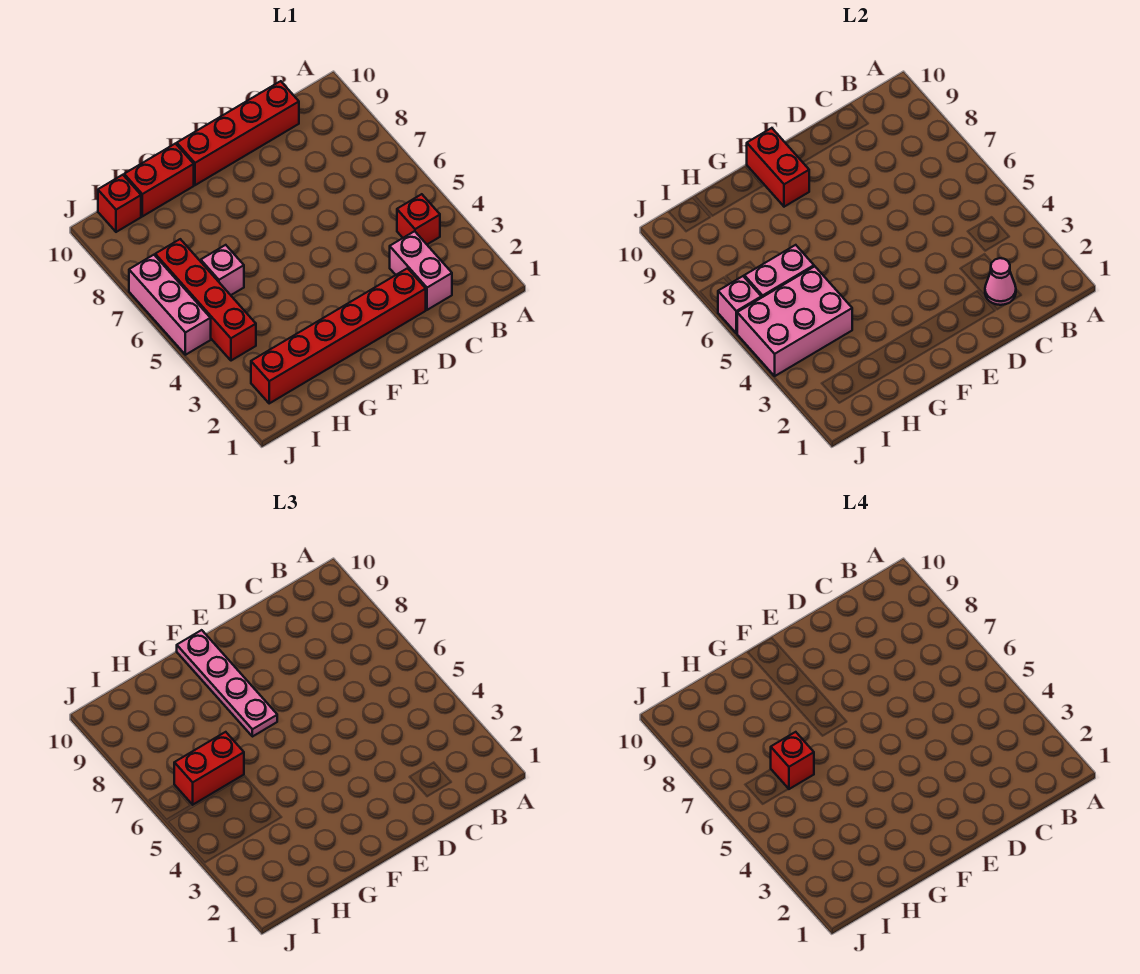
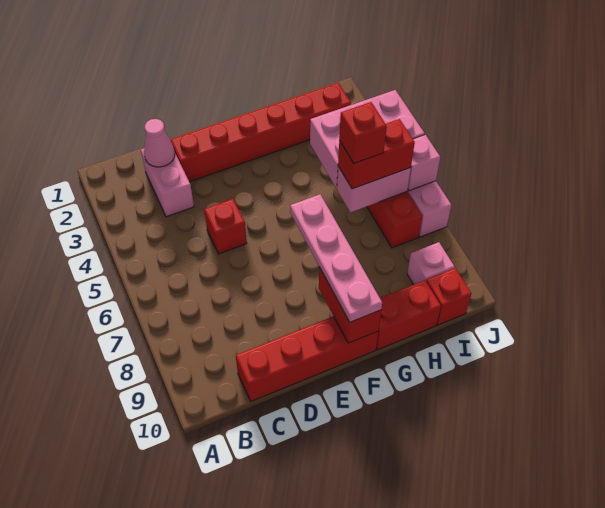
red brick B4 level 1 -> red brick D5 level 1
pink brick H6 level 1 -> pink brick I9 level 1

